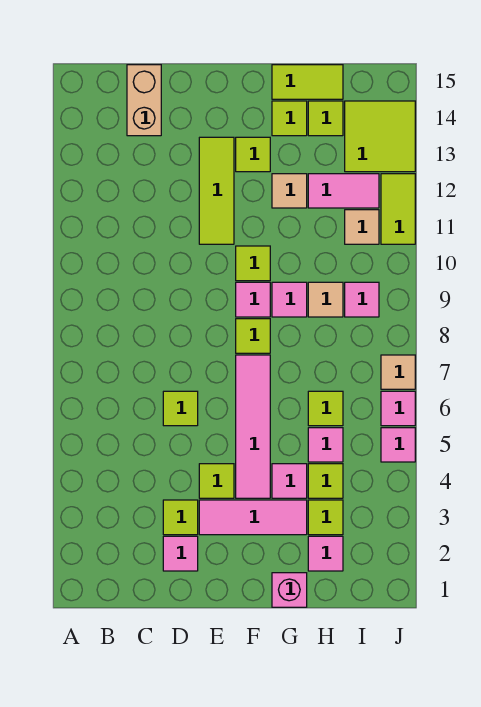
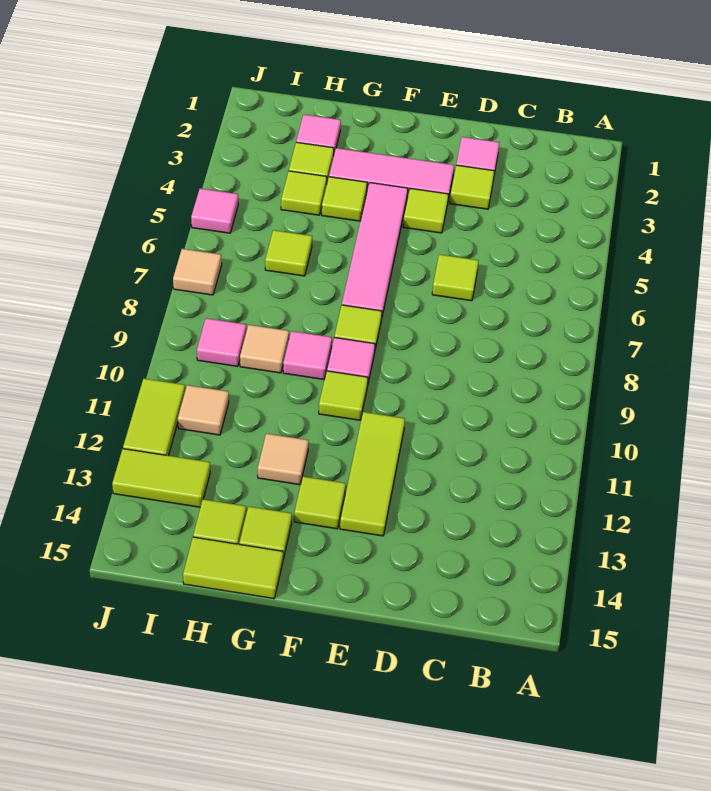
tan brick C14:C15 level 1 -> none
pink brick G1 level 1 -> none
pink tile G4 level 1 -> lime tile G4 level 1
pink tile H5 level 1 -> none
pink tile H12:I12 level 1 -> none
lime tile I13:J14 level 1 -> lime tile I13:J13 level 1
pink tile J6 level 1 -> none

